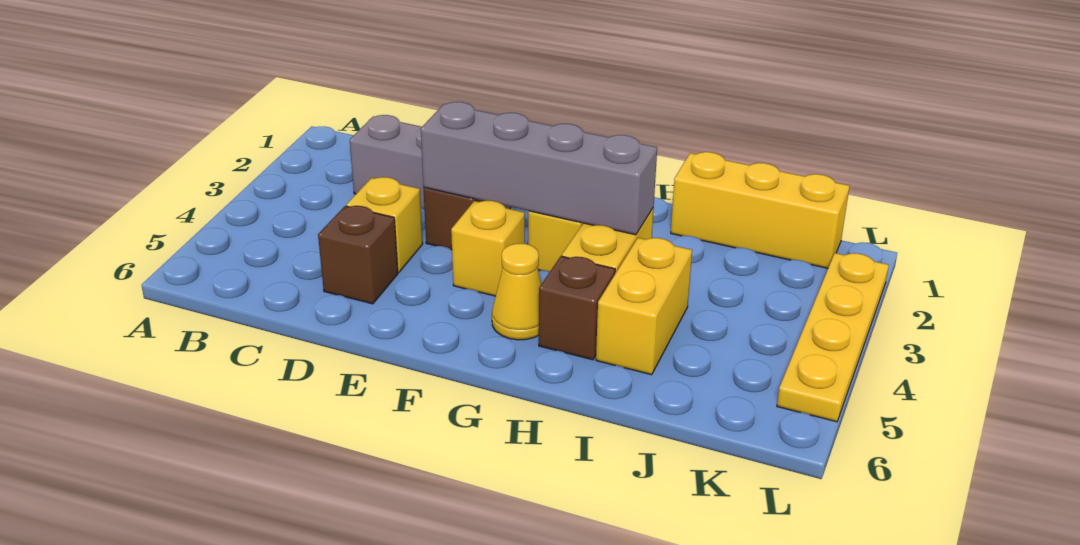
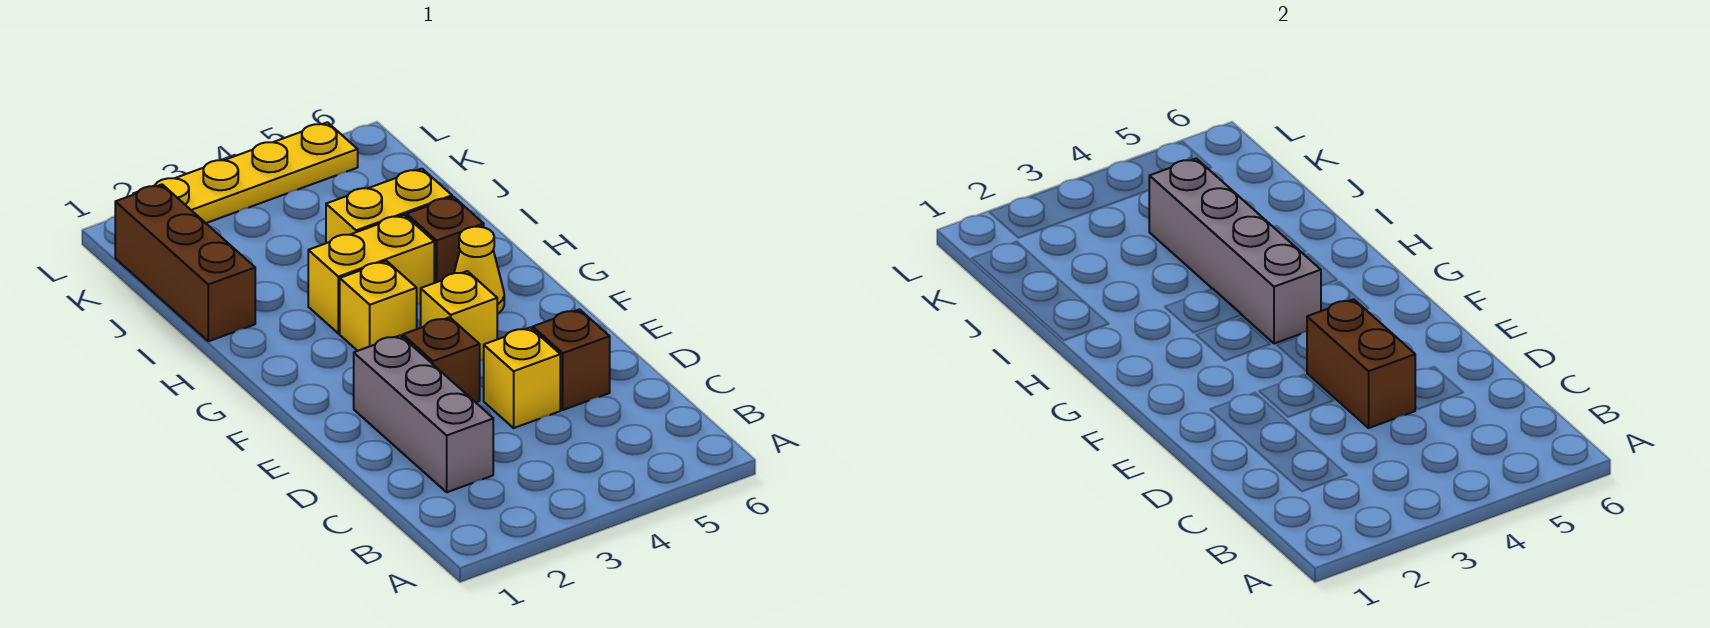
none -> brown brick D4:E4 level 2
grey brick E3:H3 level 2 -> grey brick G4:J4 level 2
yellow brick I1:K1 level 1 -> brown brick I1:K1 level 1

